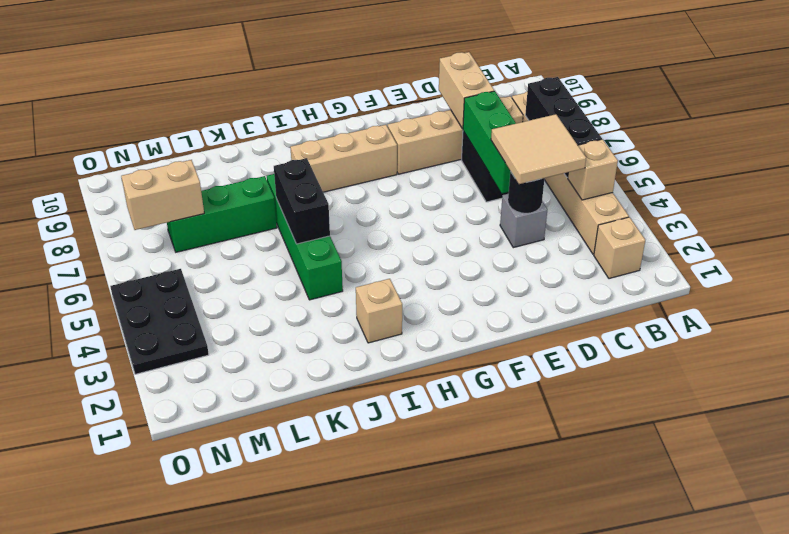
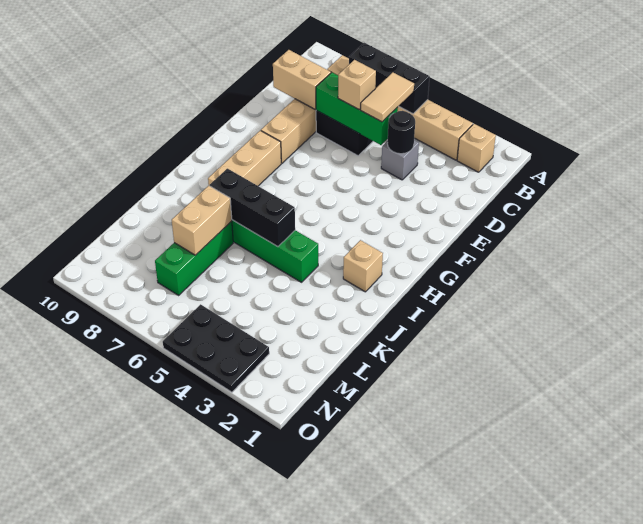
tan brick B4 level 2 -> tan brick D6 level 3
tan tile C4:D5 level 3 -> tan tile C5:D5 level 3
black brick J5:J6 level 2 -> black brick J5:J7 level 2
tan brick M7:N7 level 2 -> tan brick K7:L7 level 2

